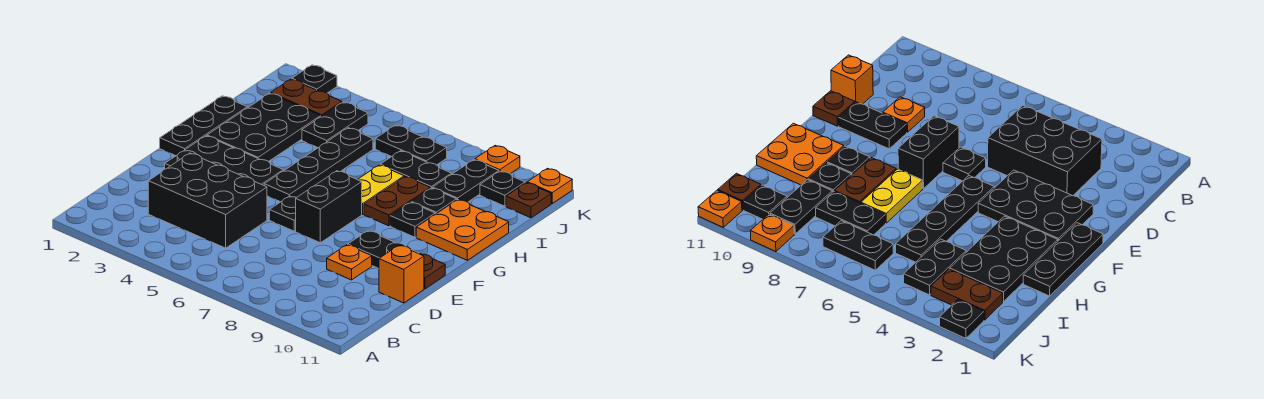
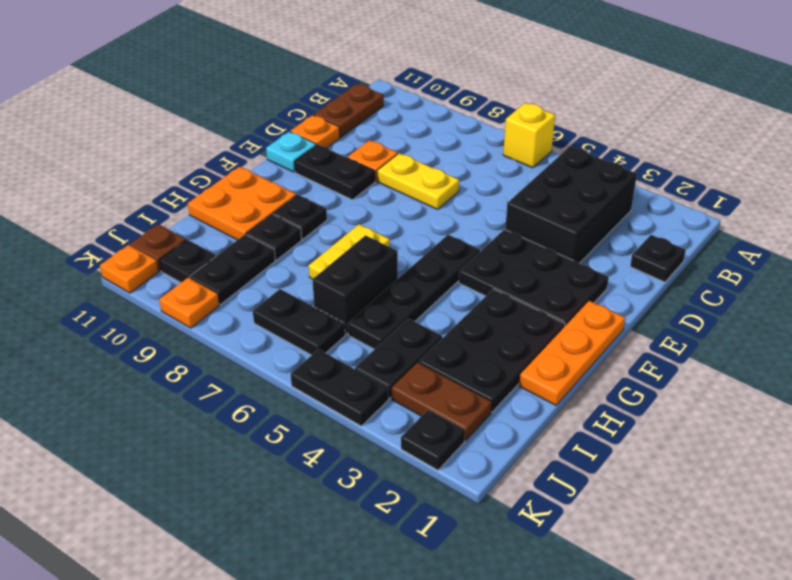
none -> yellow brick A6 level 1
black brick C3:D5 level 1 -> black brick B3:D4 level 1
none -> yellow plate D7:D8 level 1
orange brick D11 level 1 -> orange plate D11 level 1
black plate E6 level 1 -> black plate C1 level 1
black brick E7:F7 level 1 -> black brick H6:I6 level 1
brown plate E11 level 1 -> cyan plate E11 level 1
black plate F1:H1 level 1 -> orange plate F1:H1 level 1
brown plate G8:H8 level 1 -> brown plate B11:C11 level 1
black plate I7:I8 level 1 -> black plate K4:K5 level 1

